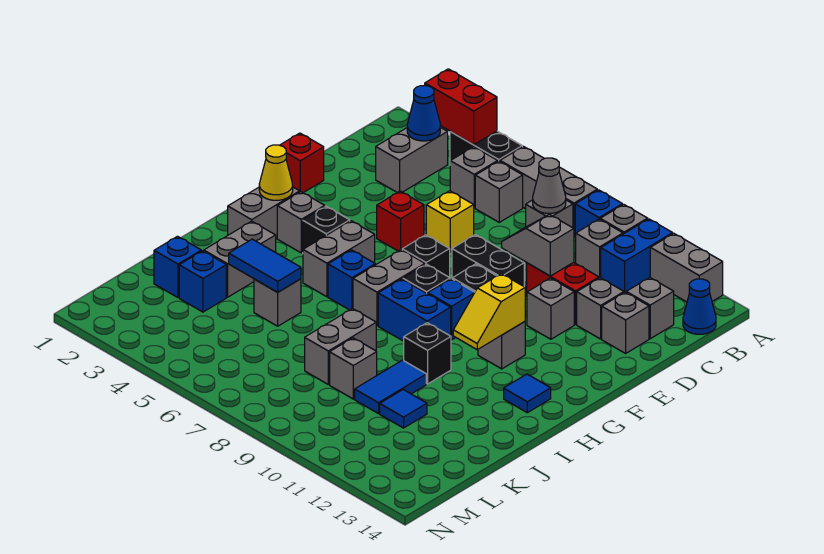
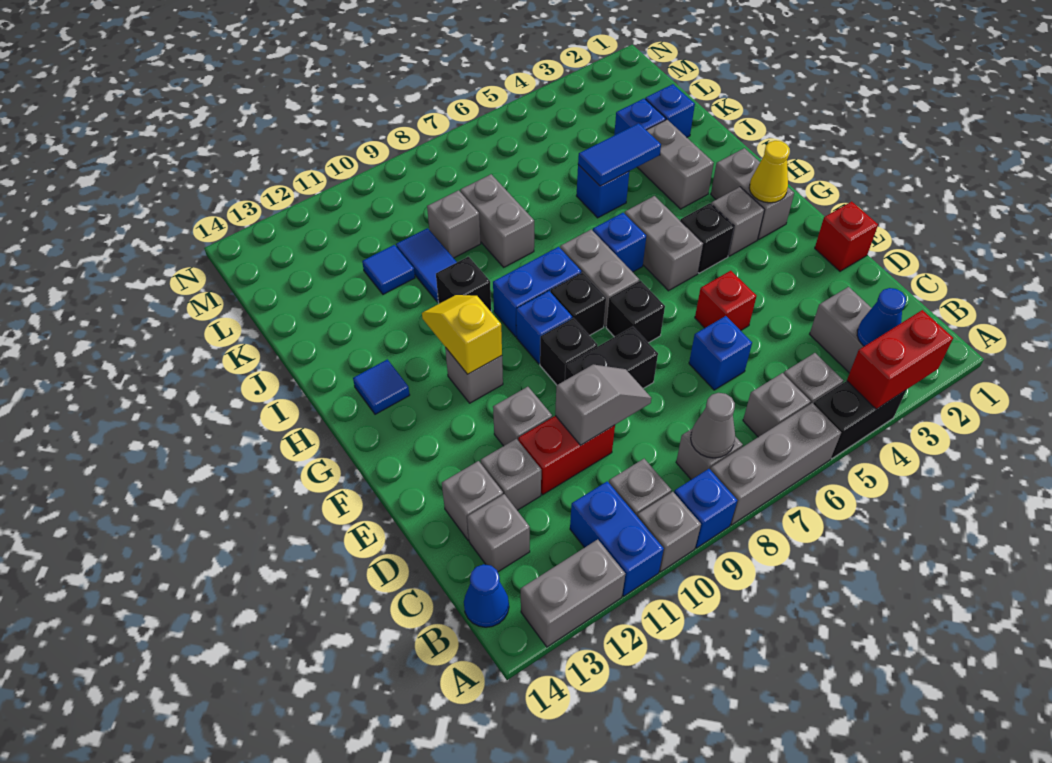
yellow brick D6 level 1 -> blue brick D6 level 1
grey brick J5 level 1 -> blue brick J5 level 1

